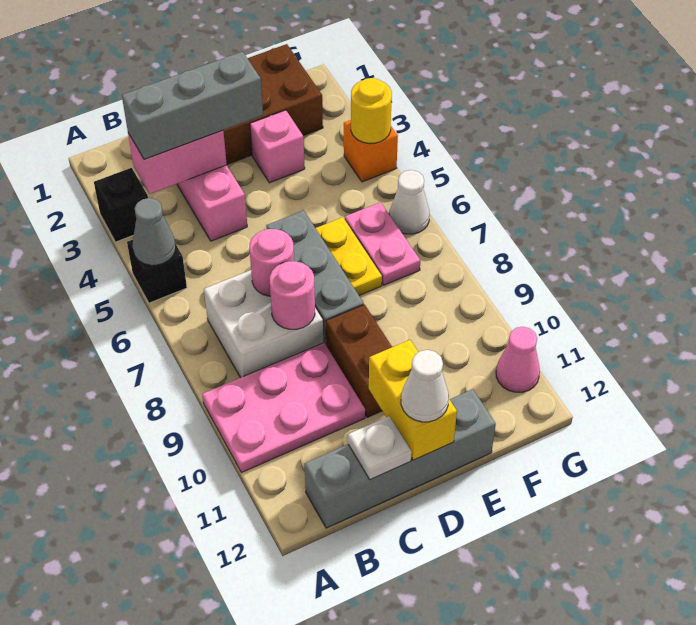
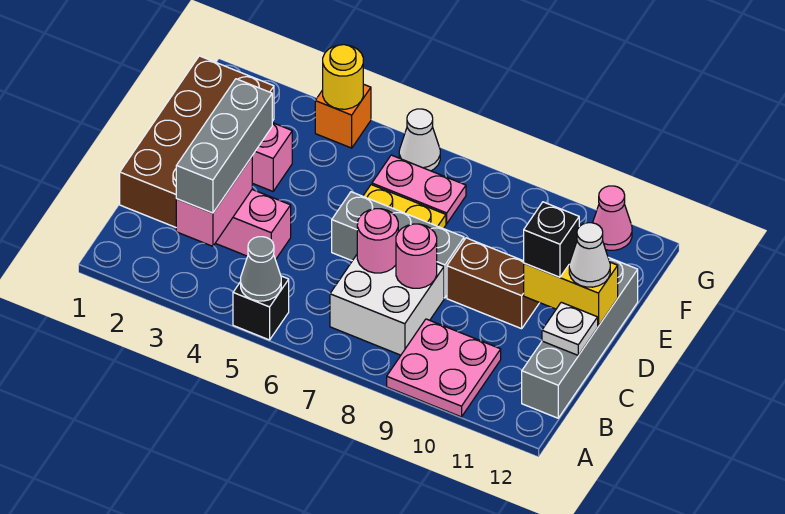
black brick A3 level 1 -> black brick D11 level 3
pink plate A9:C10 level 1 -> pink plate A9:B10 level 1

